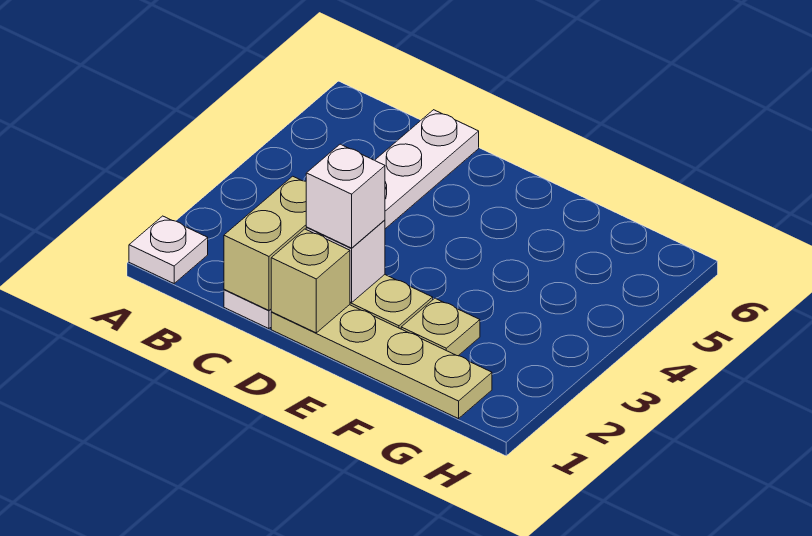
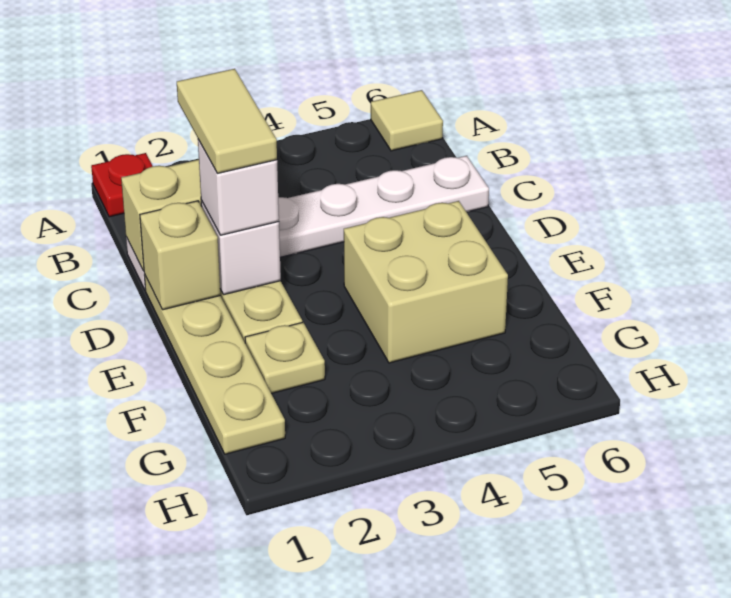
white plate A1 level 1 -> red plate A1 level 1
none -> tan tile A6 level 1
none -> tan tile C2:D2 level 4
none -> tan brick E4:F5 level 1

